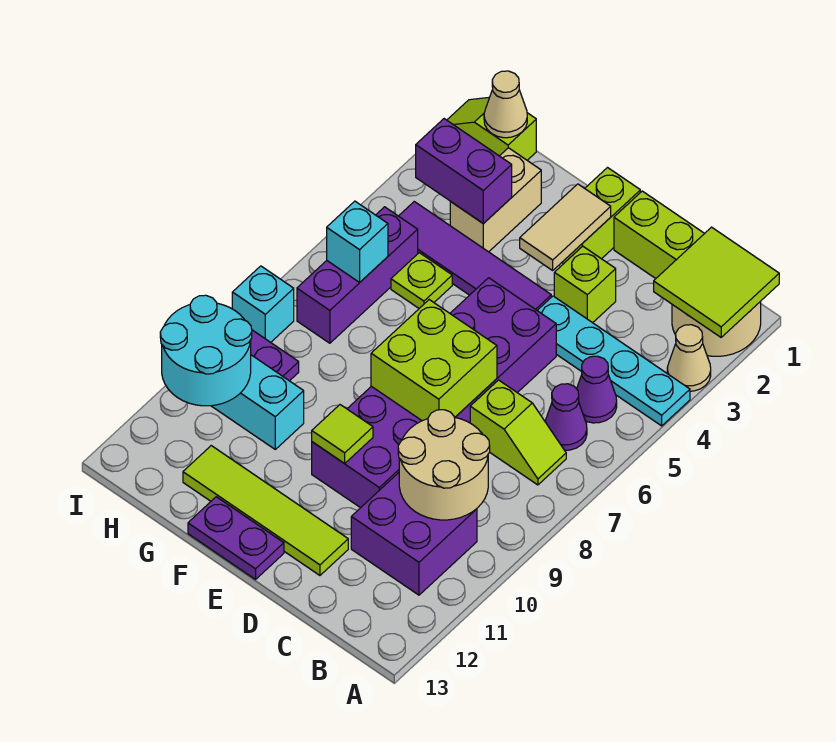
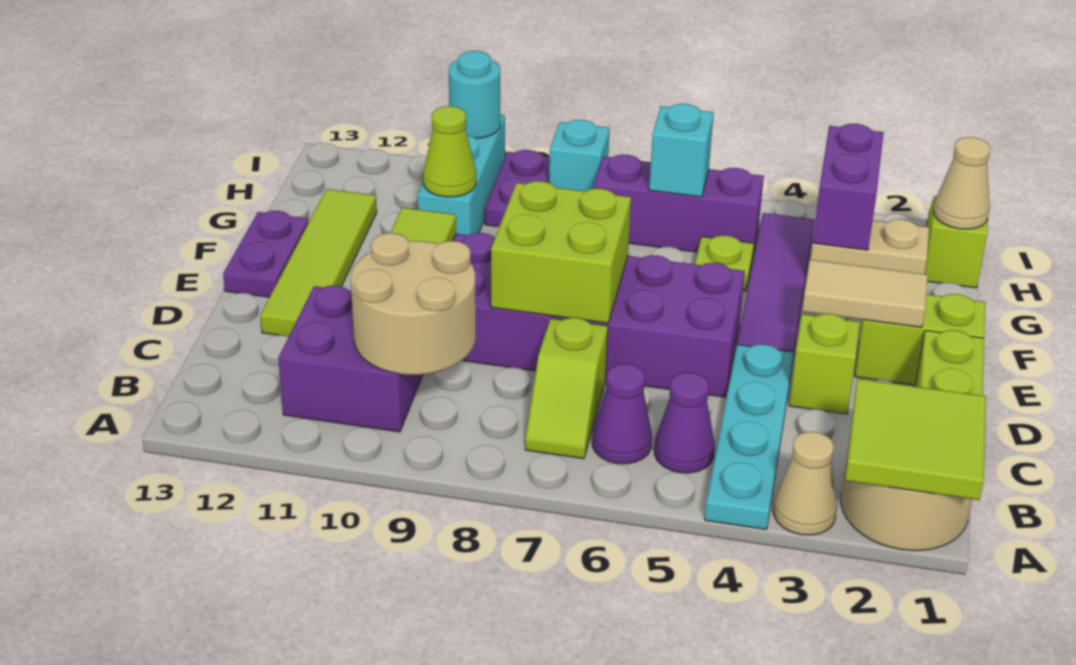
none -> lime cone G10 level 2
cyan round brick H10:I11 level 2 -> cyan round brick I10 level 2

